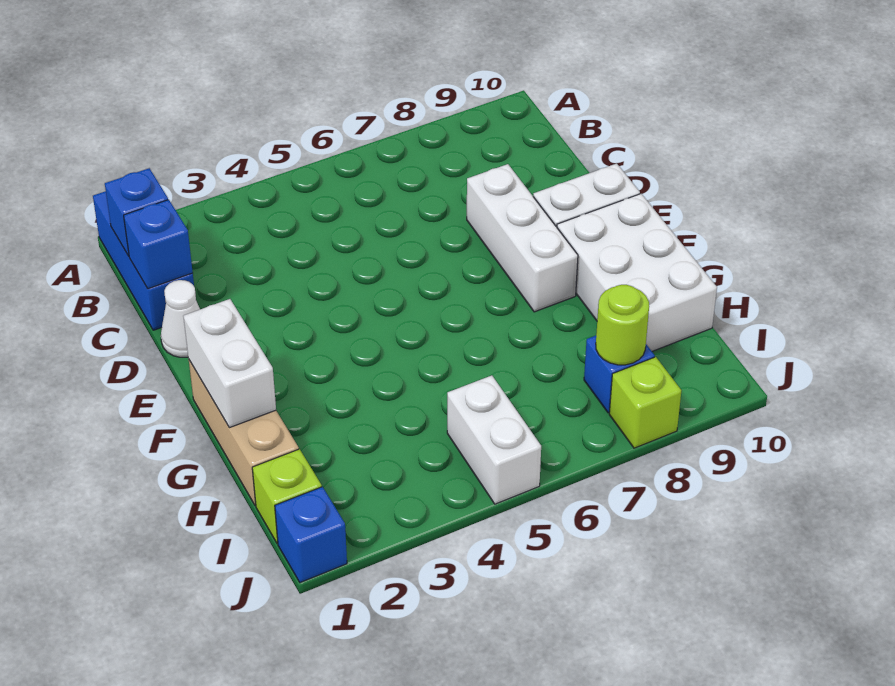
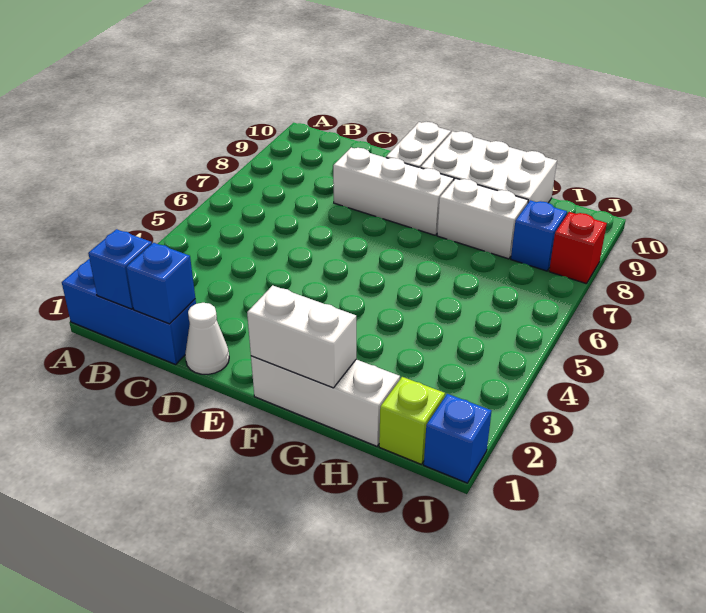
tan brick F1:H1 level 1 -> white brick F1:H1 level 1
white brick I5:J5 level 1 -> white brick G8:H8 level 1
lime round brick I8 level 2 -> none
lime brick J8 level 1 -> red brick J8 level 1

